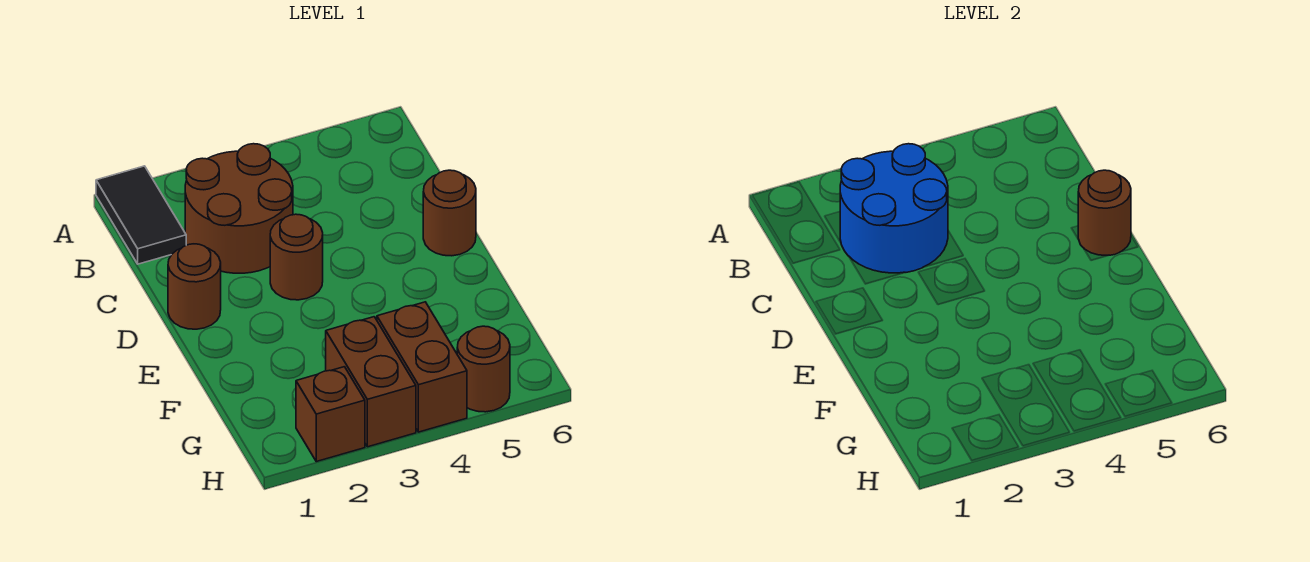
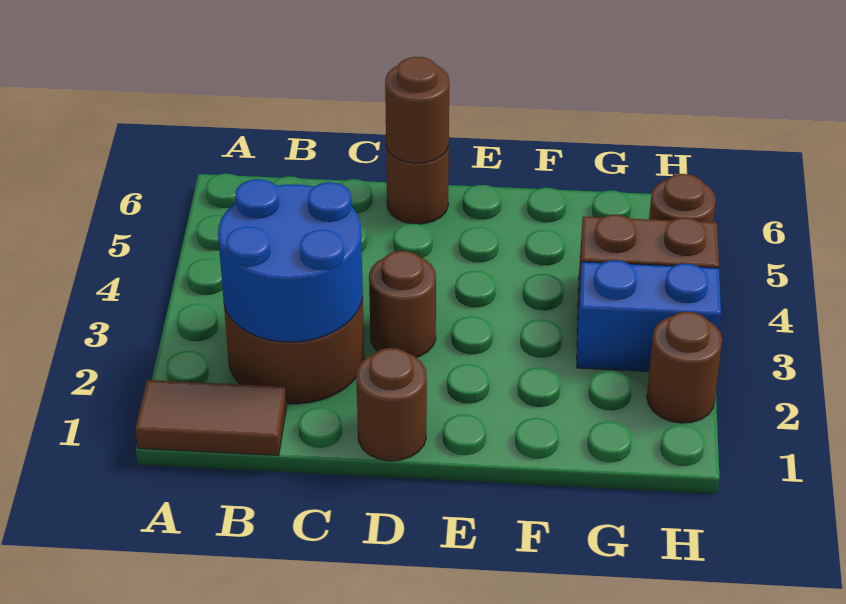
black tile A1:B1 level 1 -> brown tile A1:B1 level 1
brown brick G3:H3 level 1 -> blue brick G3:H3 level 1
brown brick H2 level 1 -> brown round brick H2 level 1

